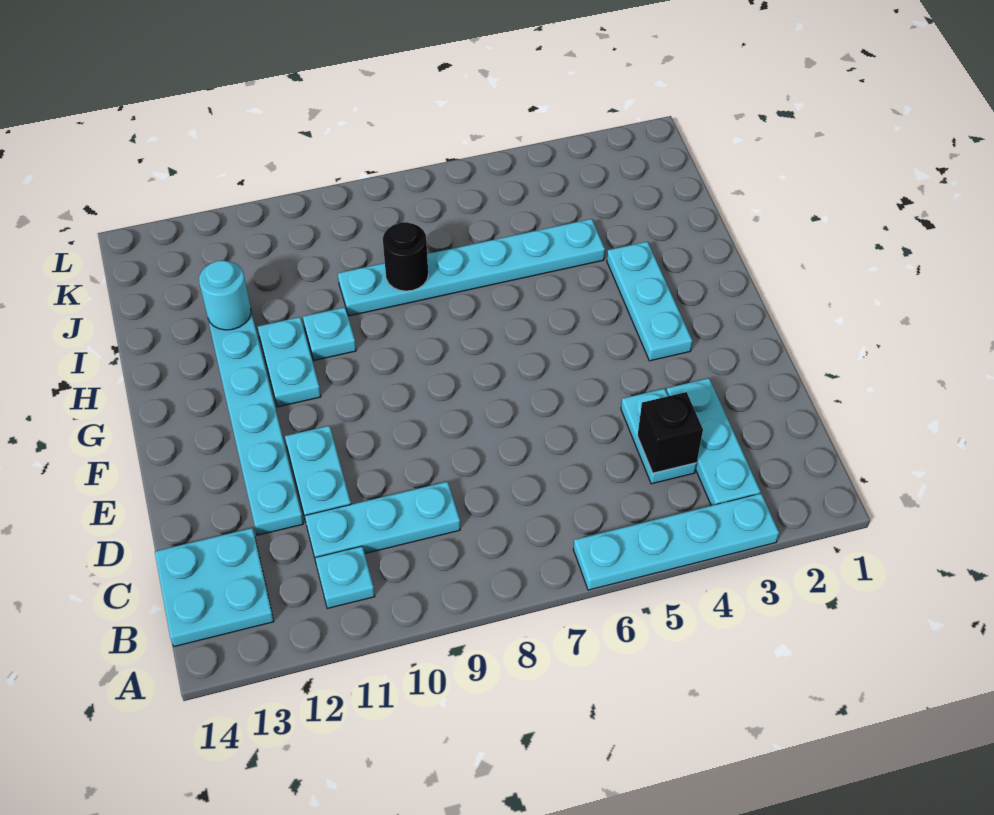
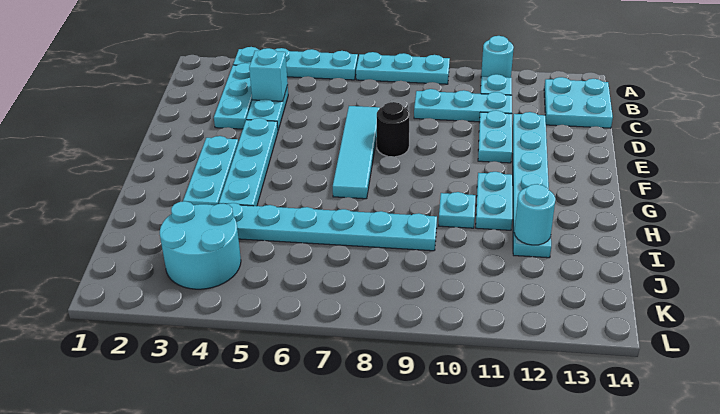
none -> cyan plate A7:A9 level 1
none -> cyan round brick A11 level 1
black brick C4 level 2 -> cyan brick C4 level 2
none -> cyan tile D7:G7 level 1
none -> cyan plate E4:H4 level 1
black round brick I8 level 2 -> black round brick E8 level 1
none -> cyan round brick J3:K4 level 1

